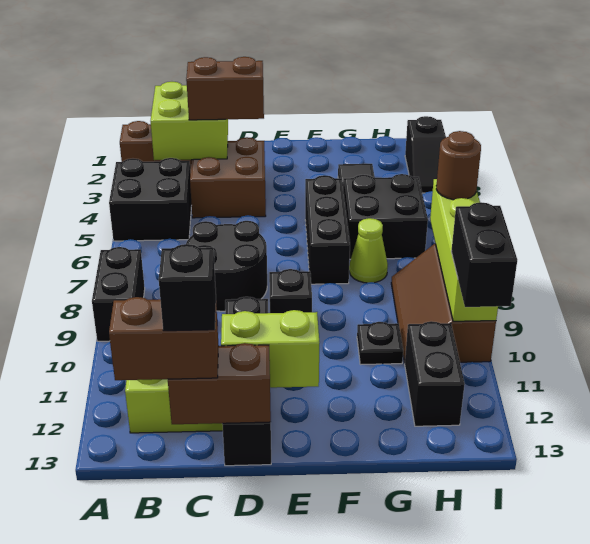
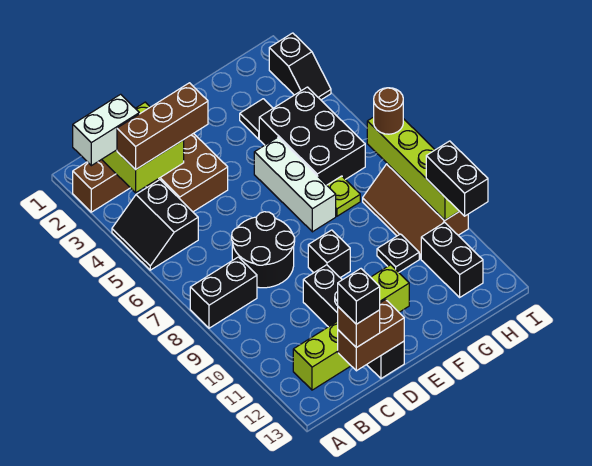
none -> white brick A2:B2 level 3
black brick A4:B5 level 1 -> black slope A4:B5 level 1 top B
black brick A8:A9 level 1 -> black brick A8:B8 level 1
brown brick B13:C13 level 3 -> brown brick C13 level 3
brown brick C3:D3 level 3 -> brown brick B3:D3 level 3
black brick F5:F7 level 1 -> white brick F5:F7 level 1
black brick G5:H6 level 1 -> black brick G4:H6 level 1
lime cone G7 level 1 -> lime plate G7 level 1

